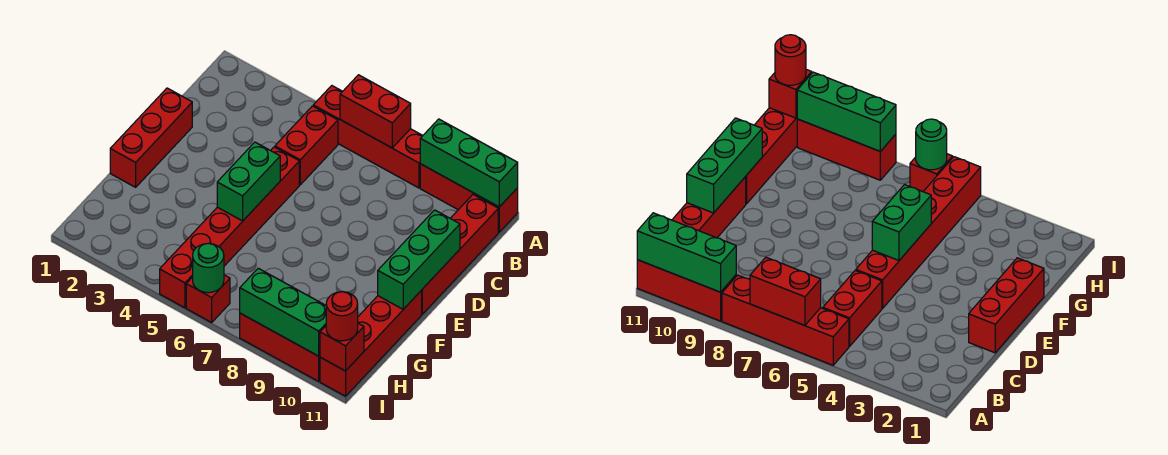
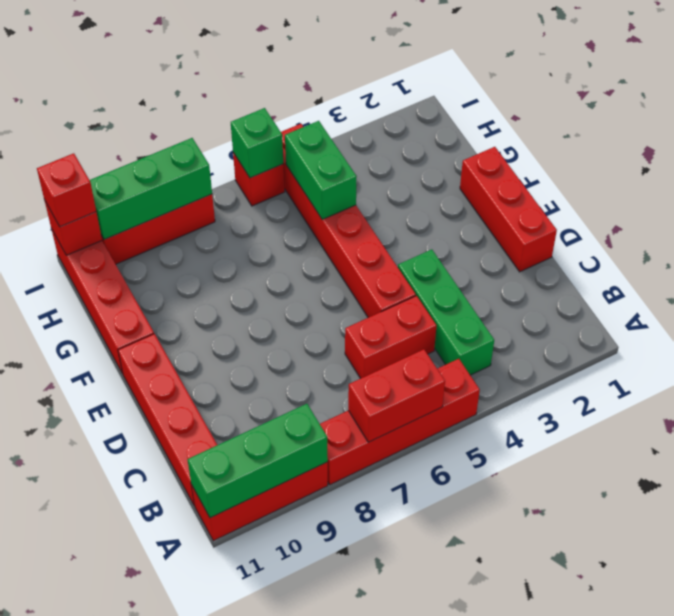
red brick B5:C5 level 1 -> red brick C5:C6 level 1
green brick D11:F11 level 2 -> green brick B4:D4 level 1
green brick E5:F5 level 2 -> green brick G5:H5 level 2
green round brick I6 level 2 -> green brick I6 level 2
red round brick I11 level 3 -> red brick I11 level 3

